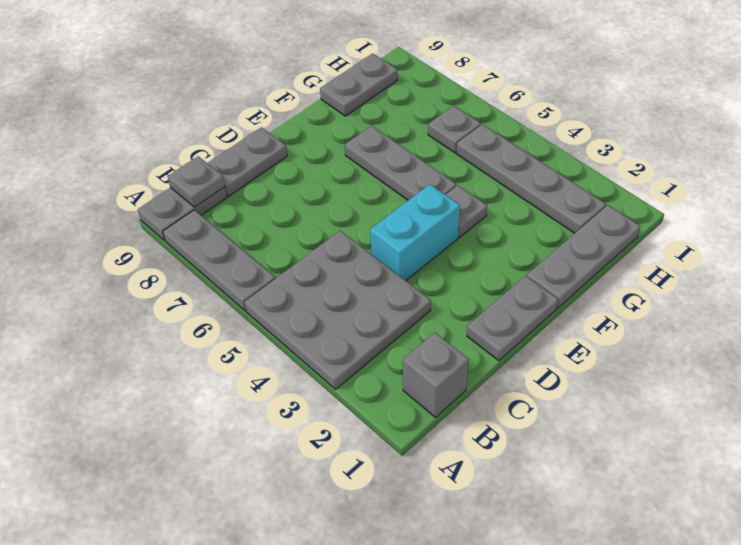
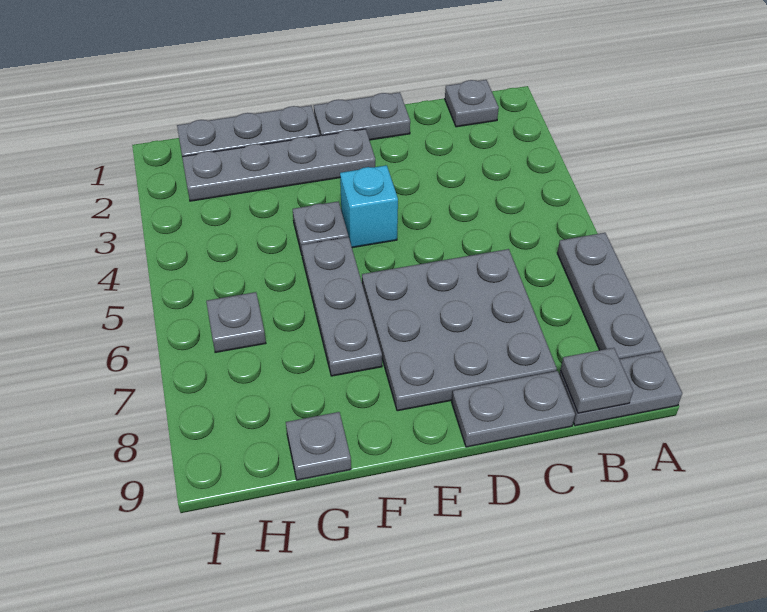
grey plate A3:C5 level 1 -> grey plate C6:E8 level 1
grey brick B1 level 1 -> grey plate B1 level 1
cyan brick D4:E4 level 1 -> cyan brick E4 level 1
grey plate G9:H9 level 1 -> grey plate G9 level 1
grey plate H2:H5 level 1 -> grey plate E2:H2 level 1

